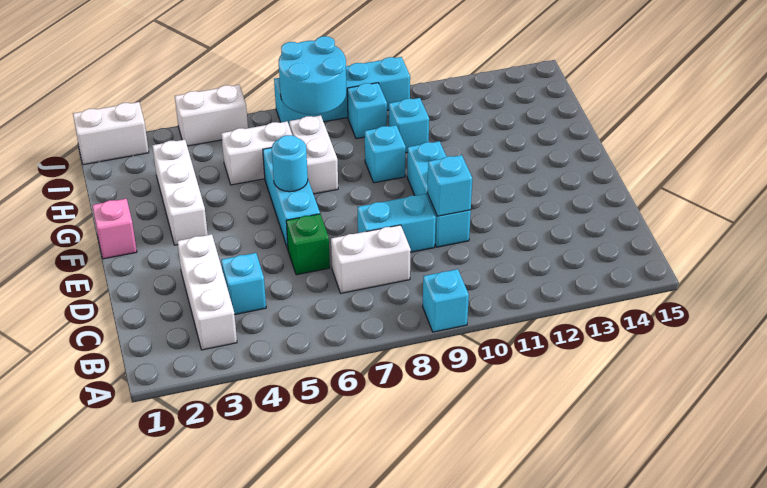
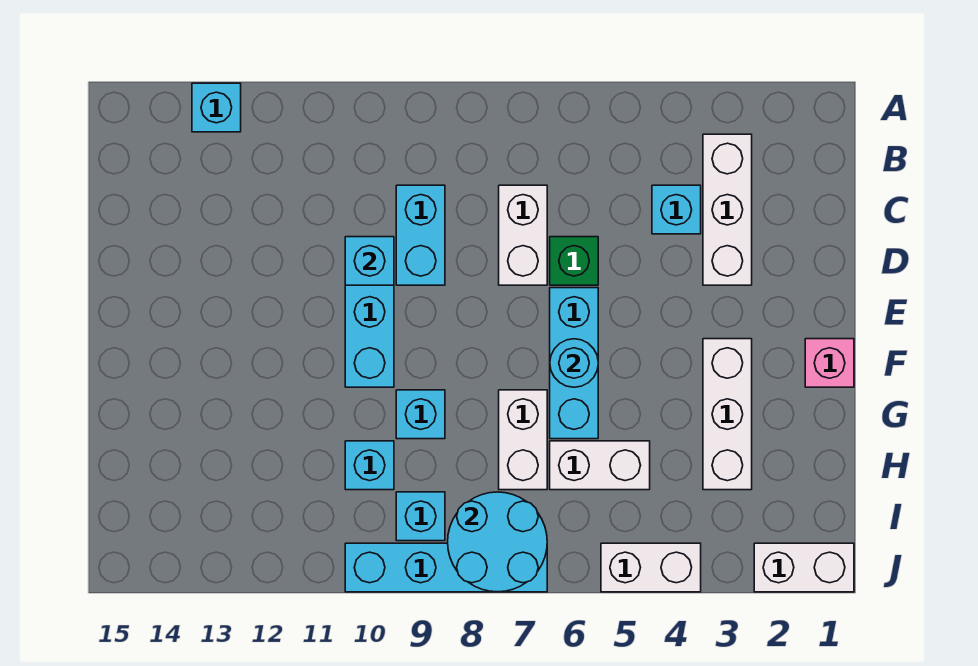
cyan brick A9 level 1 -> cyan brick A13 level 1
white brick C7:C8 level 1 -> white brick C7:D7 level 1
cyan brick D8:D9 level 1 -> cyan brick C9:D9 level 1

